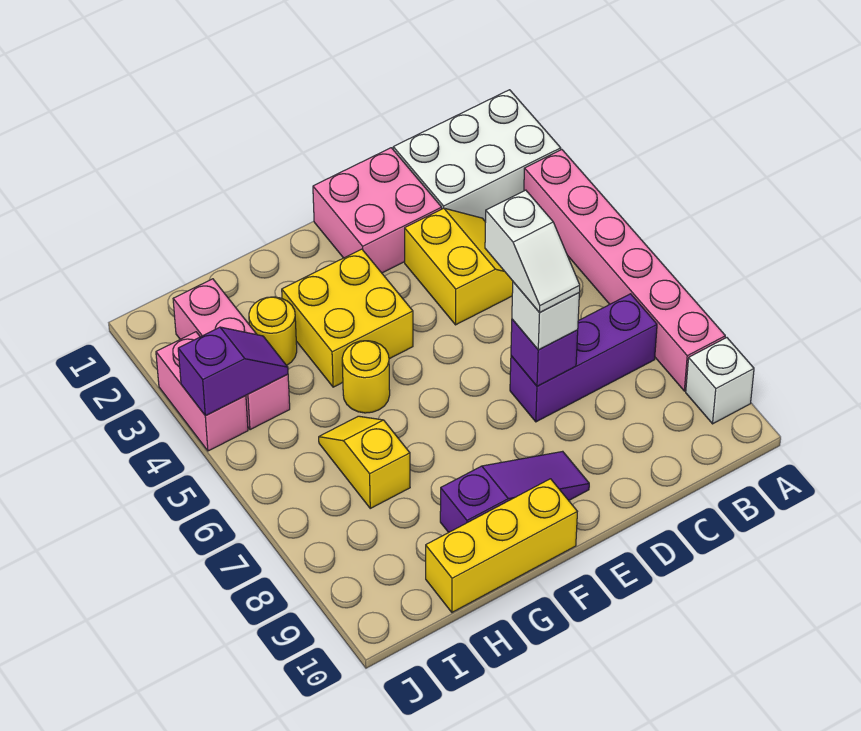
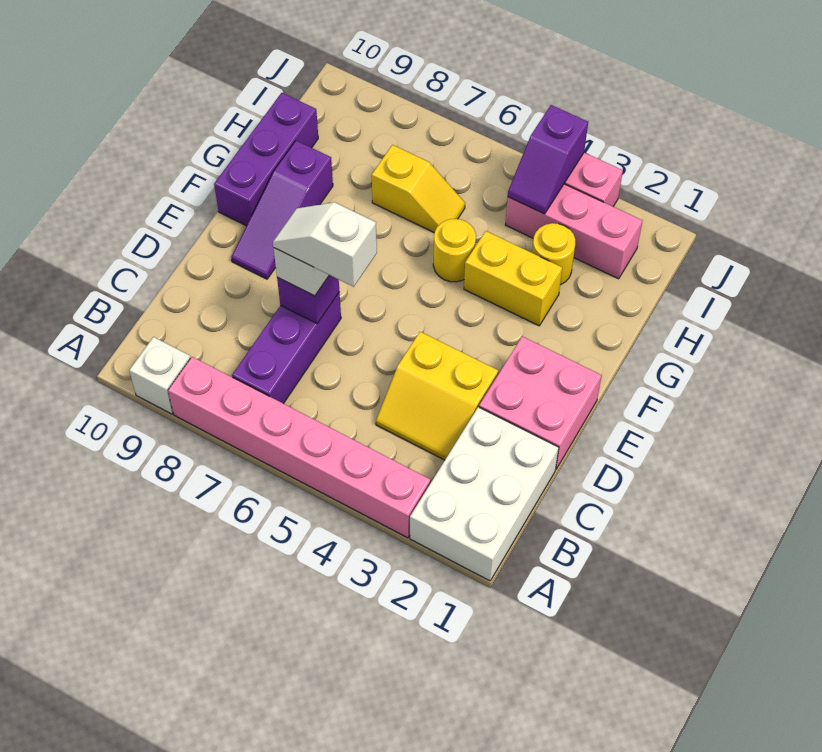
yellow brick F3:G4 level 1 -> yellow brick G3:G4 level 1
yellow brick F10:H10 level 1 -> purple brick F10:H10 level 1

